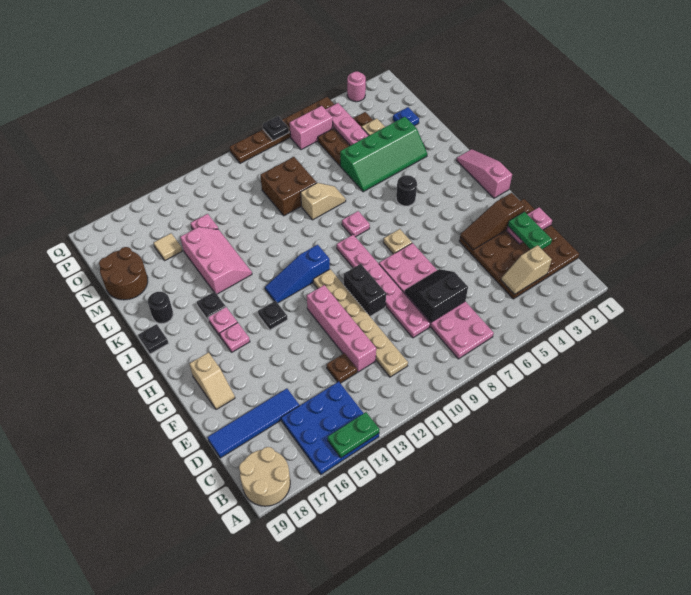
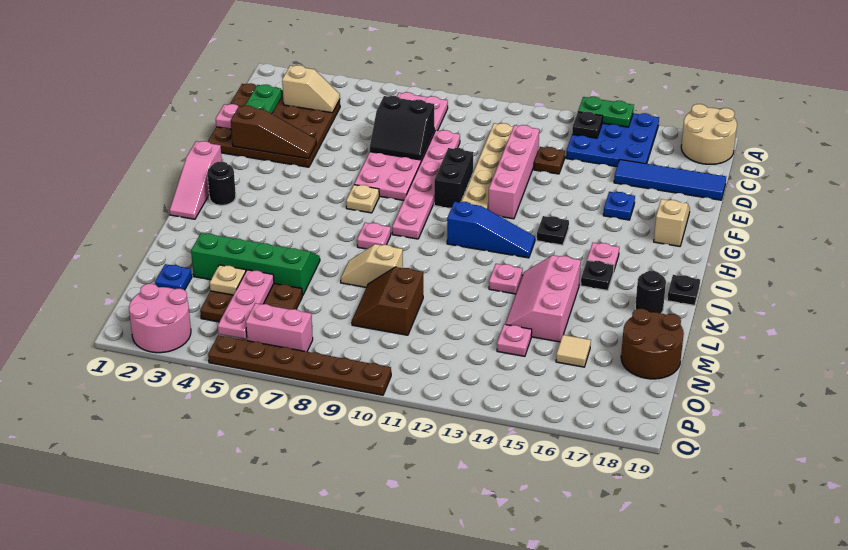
none -> blue plate F16 level 1
pink plate H16 level 1 -> pink plate K13 level 1
black round brick J5 level 1 -> black round brick I2 level 1
brown brick M9:N10 level 1 -> brown slope M9:N10 level 1 top 10
pink round brick Q3 level 1 -> pink round brick P2:Q3 level 1
black plate Q8 level 2 -> black plate B14 level 2

